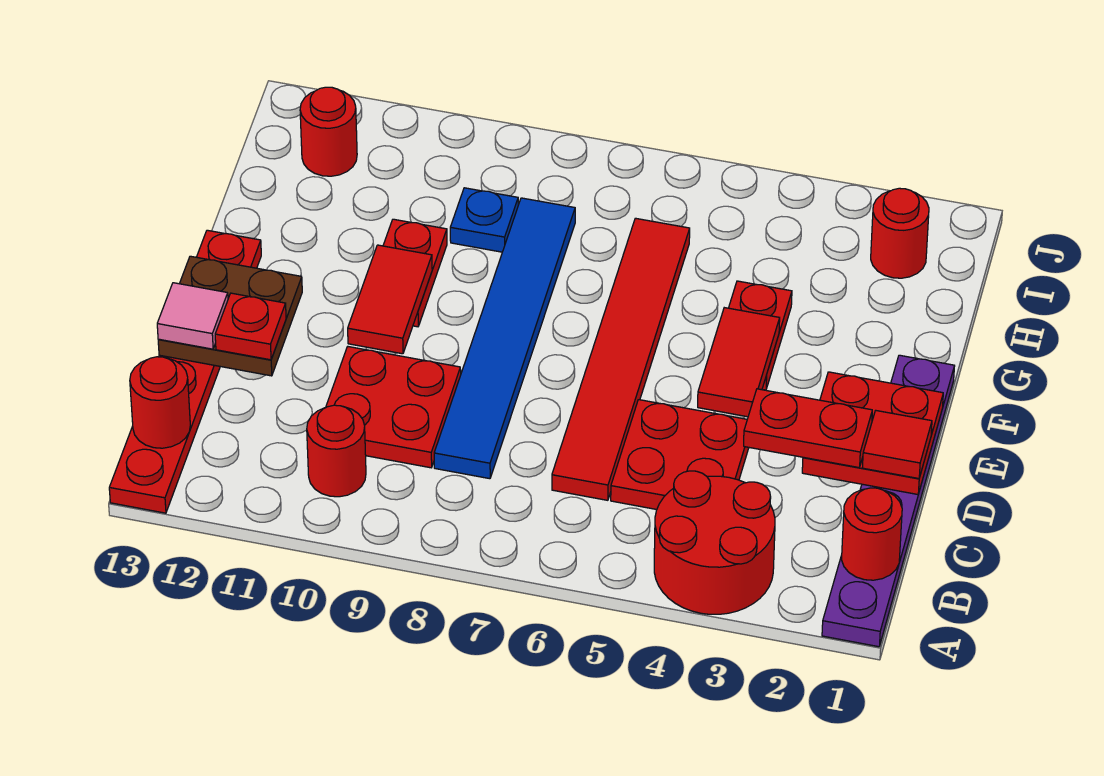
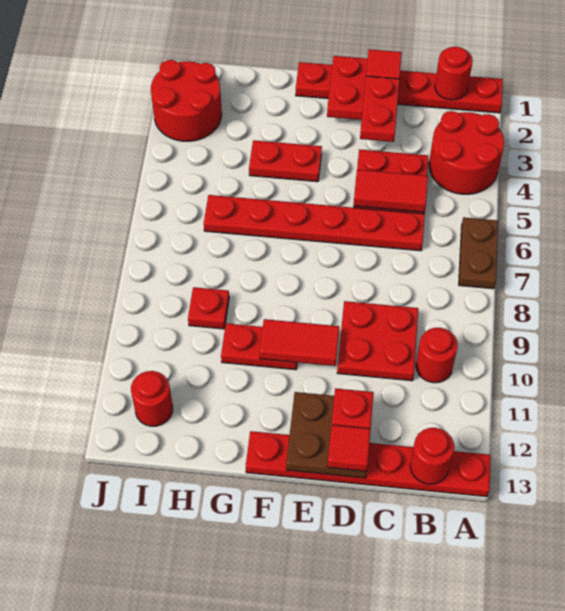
purple plate A1:F1 level 1 -> red plate A1:F1 level 1
none -> brown plate A6:A7 level 1
red tile C6:H6 level 1 -> red plate C6:H6 level 1
blue tile C8:H8 level 1 -> none
pink tile D13 level 3 -> red tile D13 level 3
red tile E4:F4 level 2 -> red tile C5:D5 level 2
blue plate H9 level 1 -> red plate H9 level 1
red round brick I2 level 1 -> red round brick I2:J3 level 1

